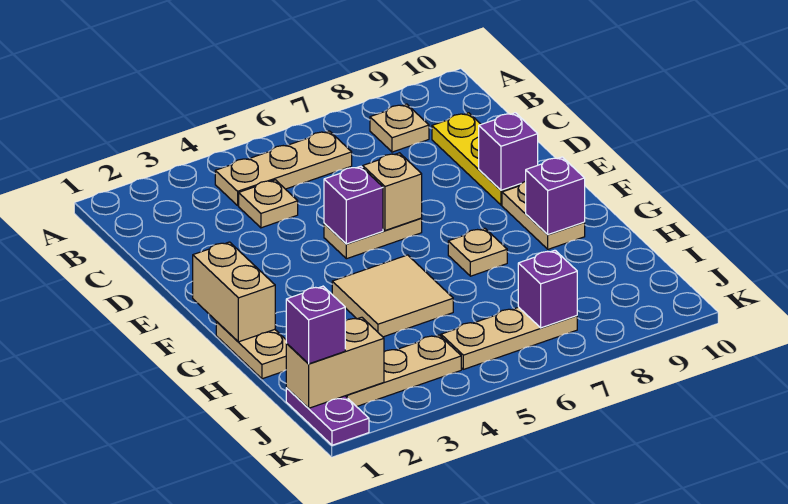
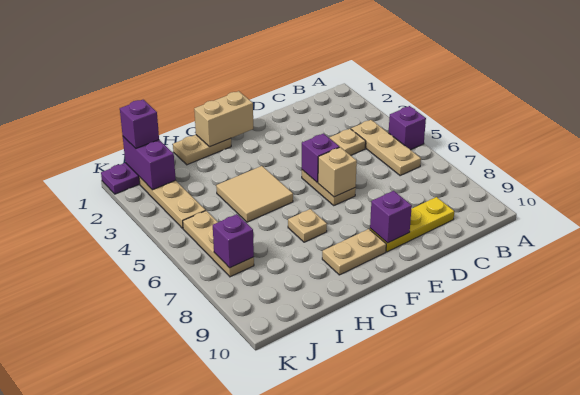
tan plate B8 level 1 -> none
purple brick G9 level 2 -> purple brick A5 level 1
tan brick J1:J2 level 2 -> purple brick J1:J2 level 2

